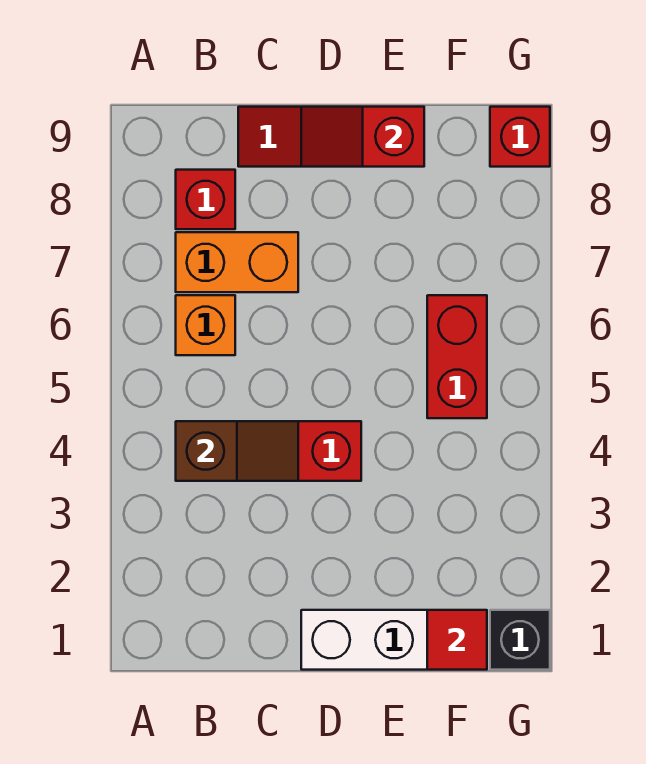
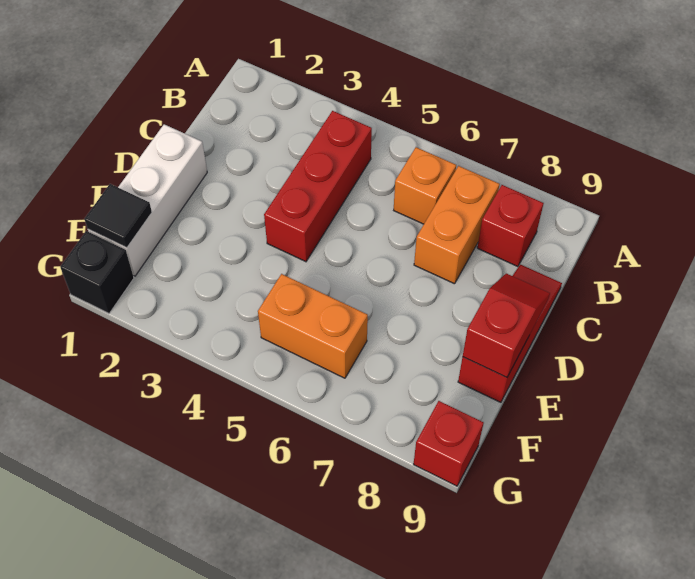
brown slope B4:C4 level 2 top B -> none
red tile F1 level 2 -> black tile F1 level 2
red brick F5:F6 level 1 -> orange brick F5:F6 level 1

